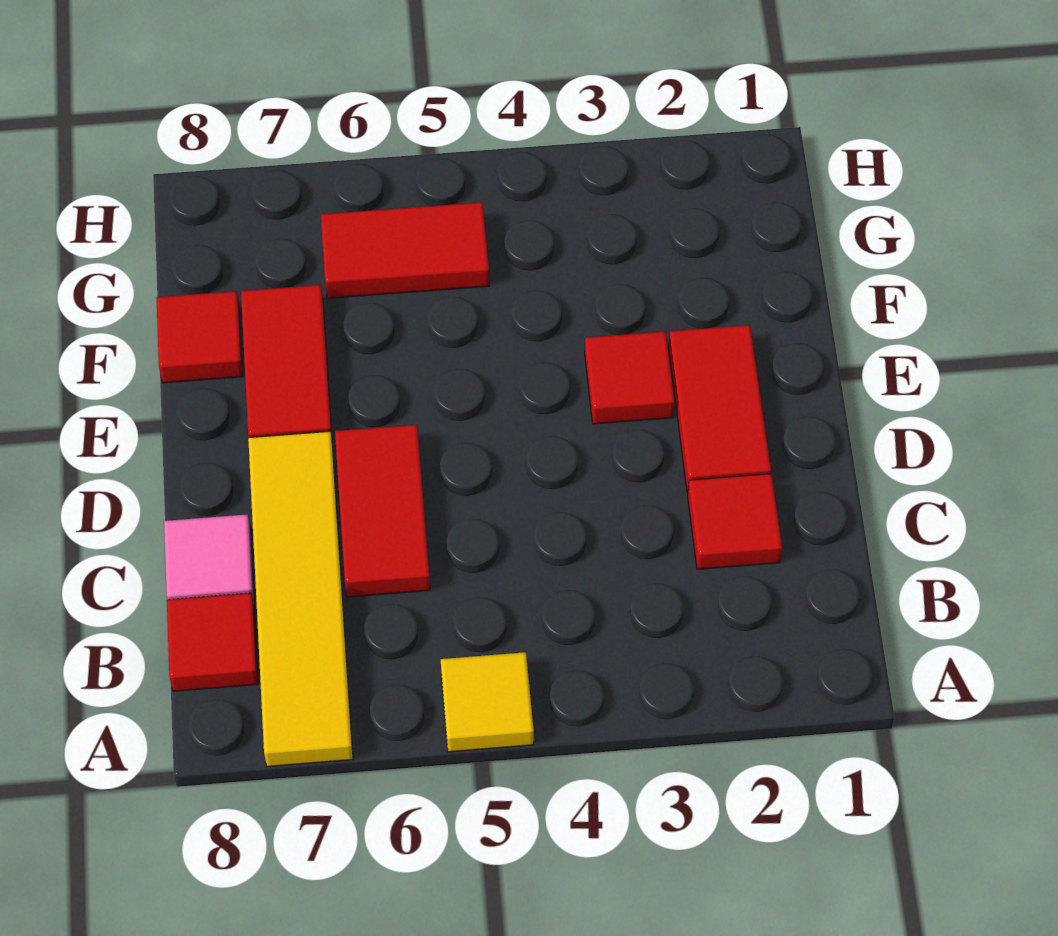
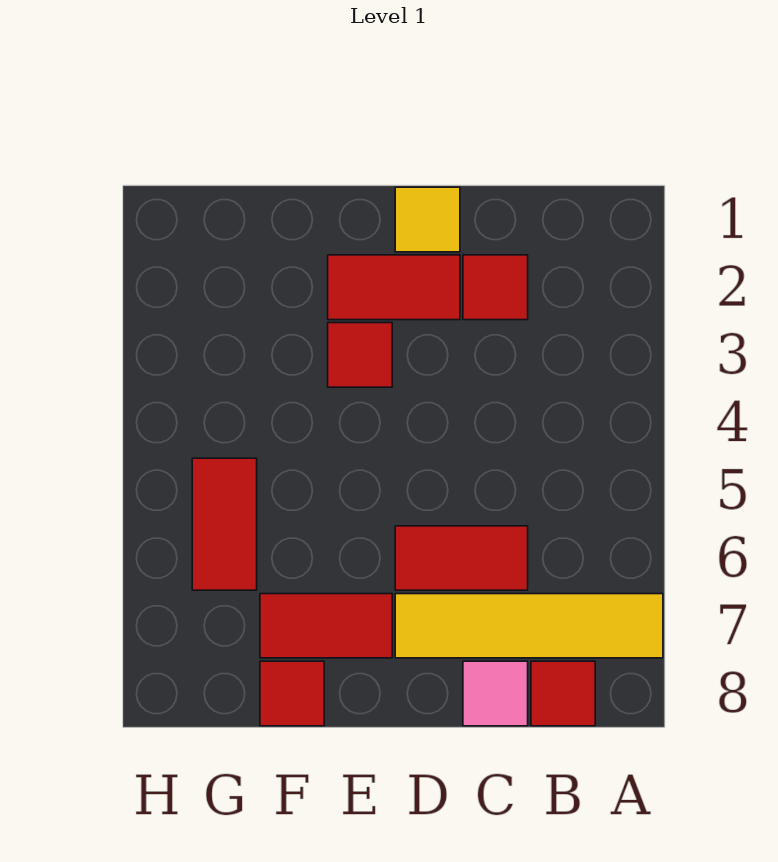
yellow tile A5 level 1 -> yellow tile D1 level 1

